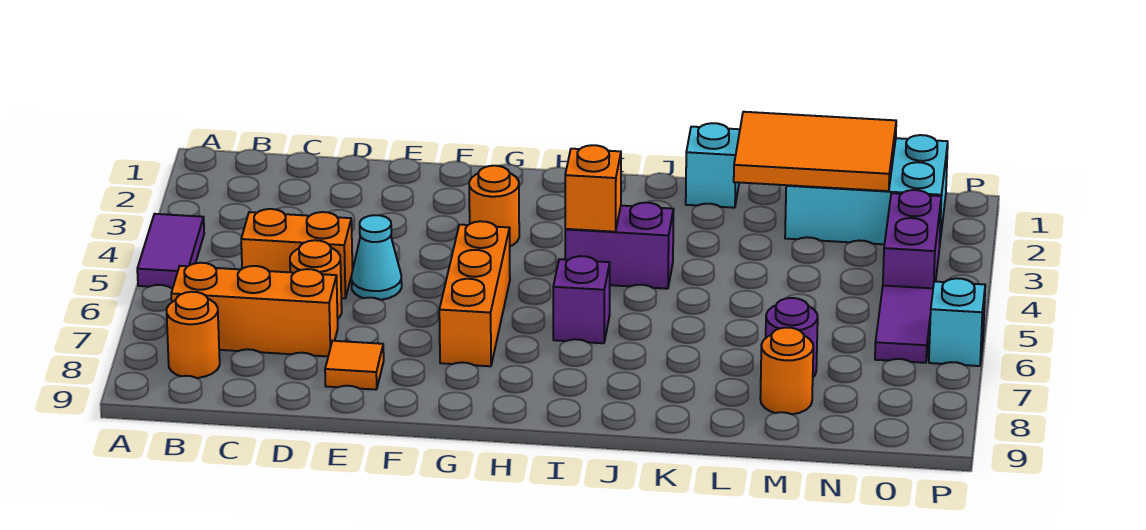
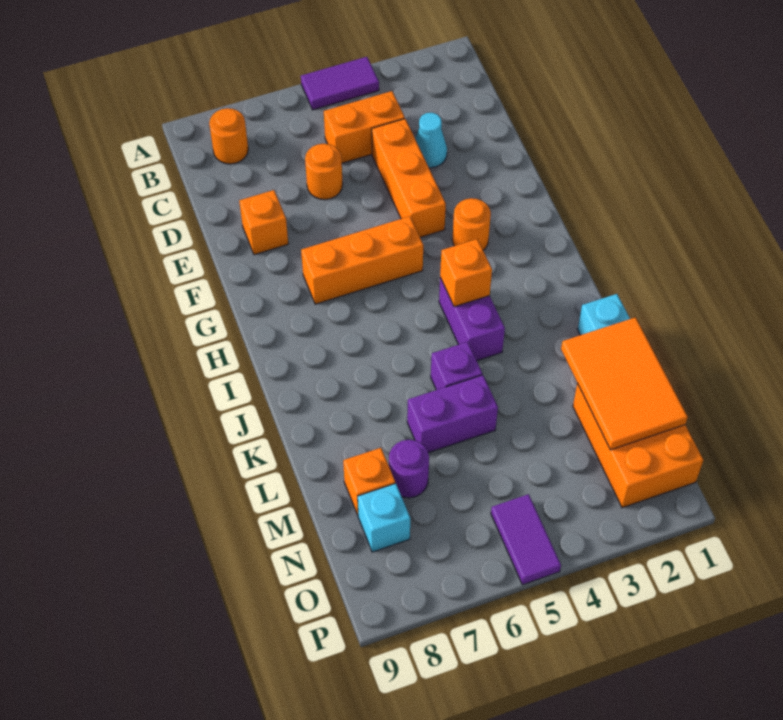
orange brick B7:D7 level 1 -> orange brick D4:F4 level 1
orange brick C5:D5 level 1 -> orange brick C4:C5 level 1
cyan cone E5 level 1 -> cyan cone D3 level 1
orange tile E8 level 1 -> orange brick E8 level 1
purple brick I6 level 1 -> purple brick K5 level 1
cyan brick M1:O2 level 1 -> orange brick M1:O2 level 1
orange round brick M8 level 1 -> orange brick M8 level 1
purple brick O3:O4 level 1 -> purple brick L5:L6 level 1
purple tile O5:O6 level 1 -> purple tile O5:P5 level 1
cyan brick P6 level 1 -> cyan brick N8 level 1

